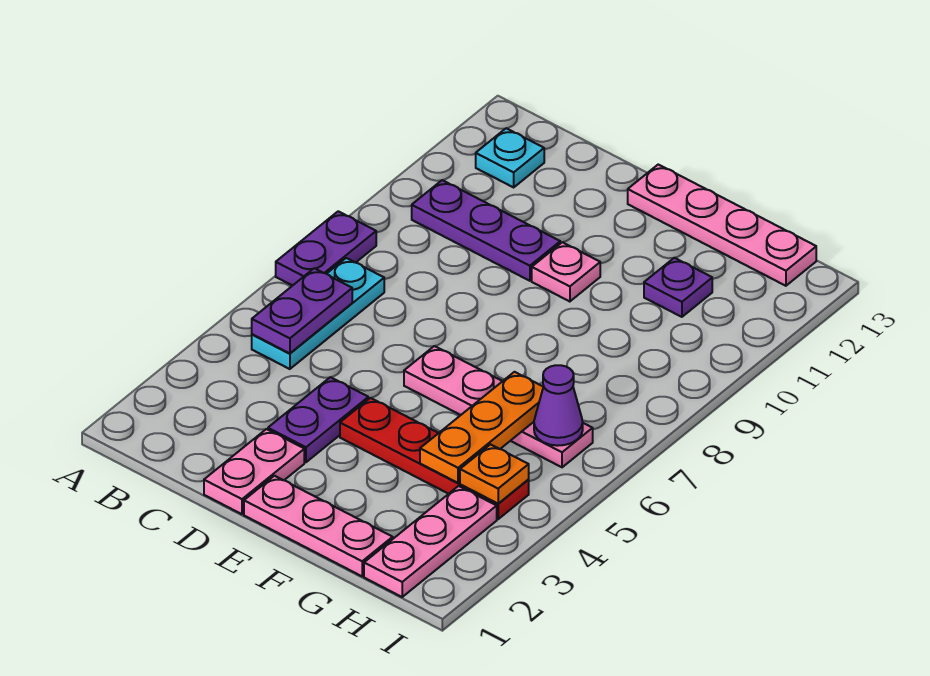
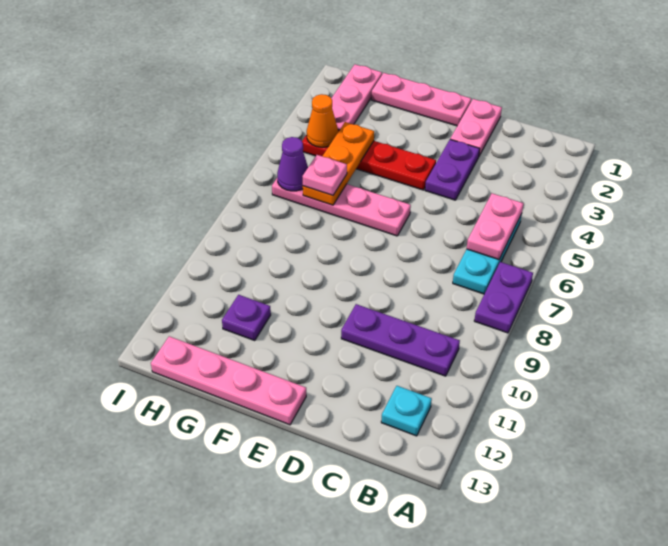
purple plate B5:B6 level 2 -> pink plate B5:B6 level 2
pink plate E10 level 1 -> pink plate G6 level 3
orange plate H4 level 2 -> orange cone H4 level 2

